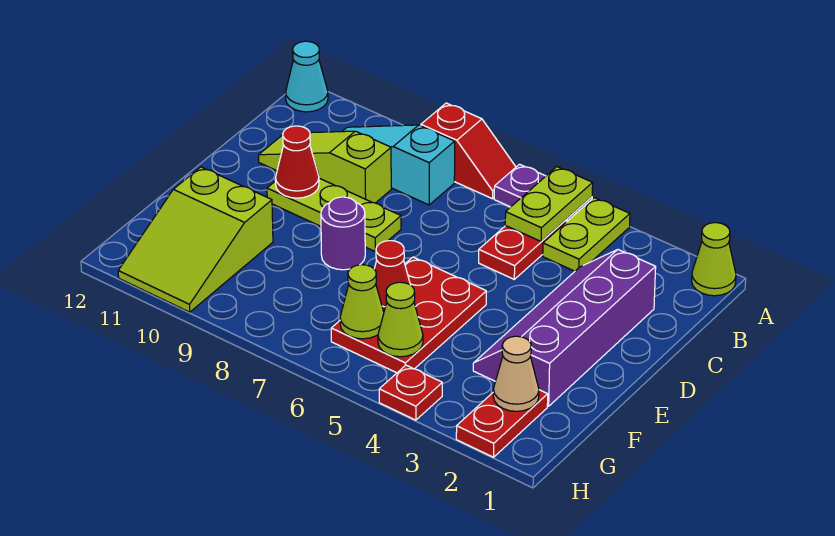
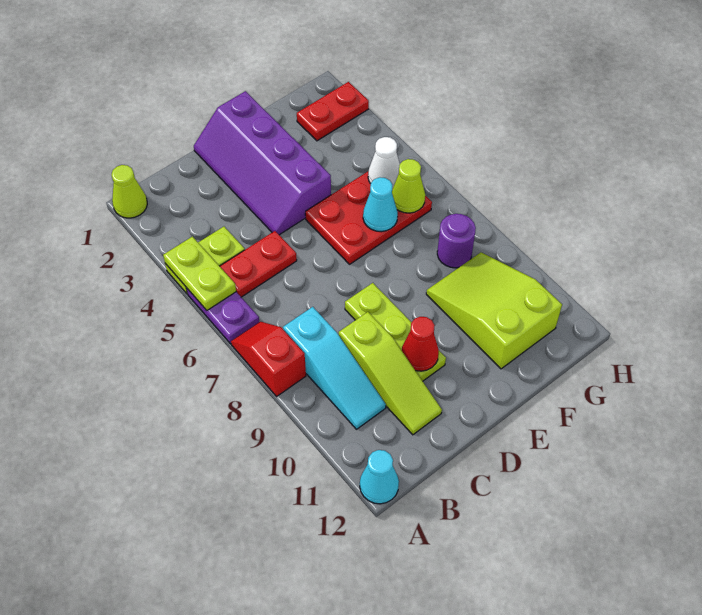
lime plate A5:B5 level 2 -> lime plate A4:A5 level 2
purple slope C2:F3 level 1 top 2 -> purple slope D1:E4 level 1 top E
purple round brick E8 level 1 -> purple round brick G8 level 1
red cone F6 level 2 -> cyan cone F6 level 2
lime slope F10:H11 level 1 top F -> lime slope F9:G11 level 1 top 11
tan cone G2 level 2 -> none
lime cone G5 level 2 -> white cone G5 level 2
red plate H4 level 1 -> none

